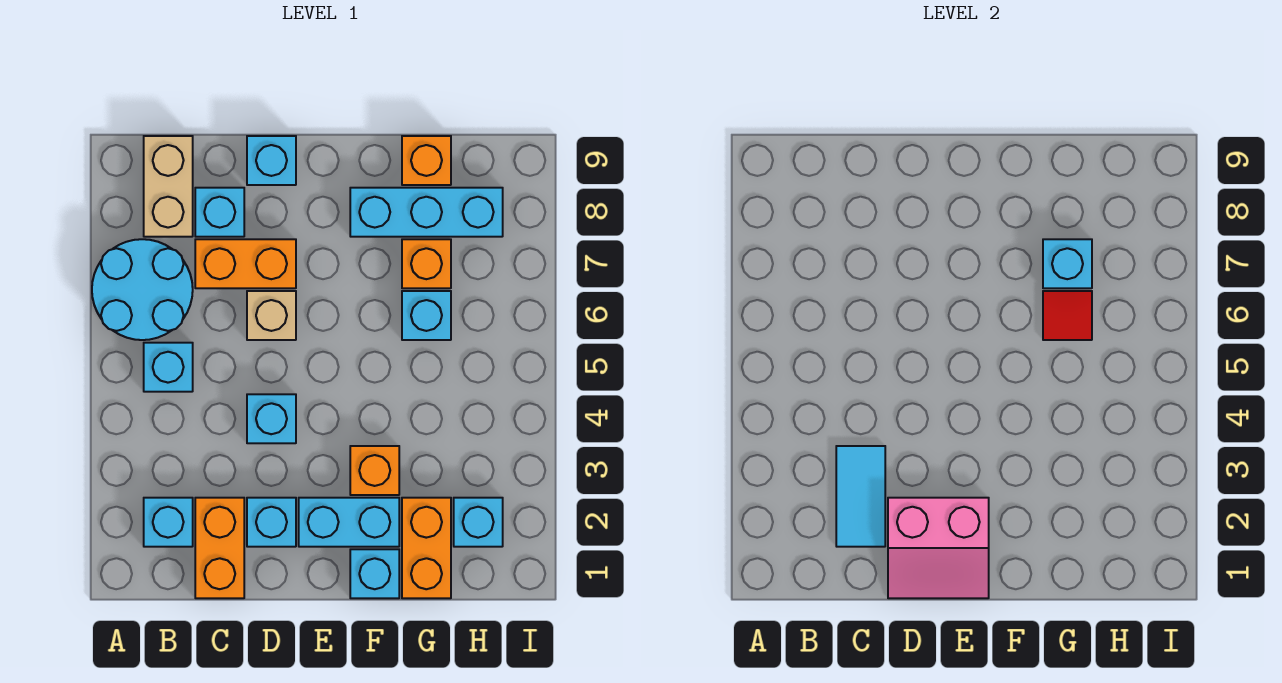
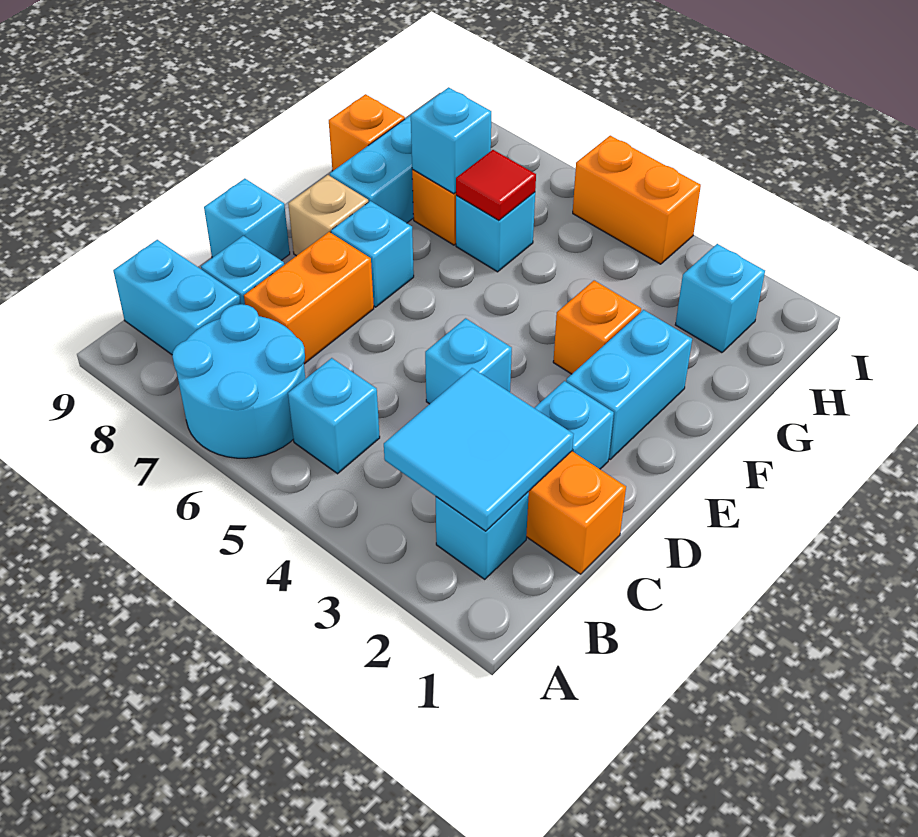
tan brick B8:B9 level 1 -> cyan brick B8:B9 level 1
cyan tile C2:C3 level 2 -> cyan tile B2:C3 level 2
pink slope D1:E2 level 2 top 2 -> none
tan brick D6 level 1 -> tan brick E8 level 1
cyan brick F1 level 1 -> cyan brick E7 level 1
orange brick G1:G2 level 1 -> orange brick I4:I5 level 1

